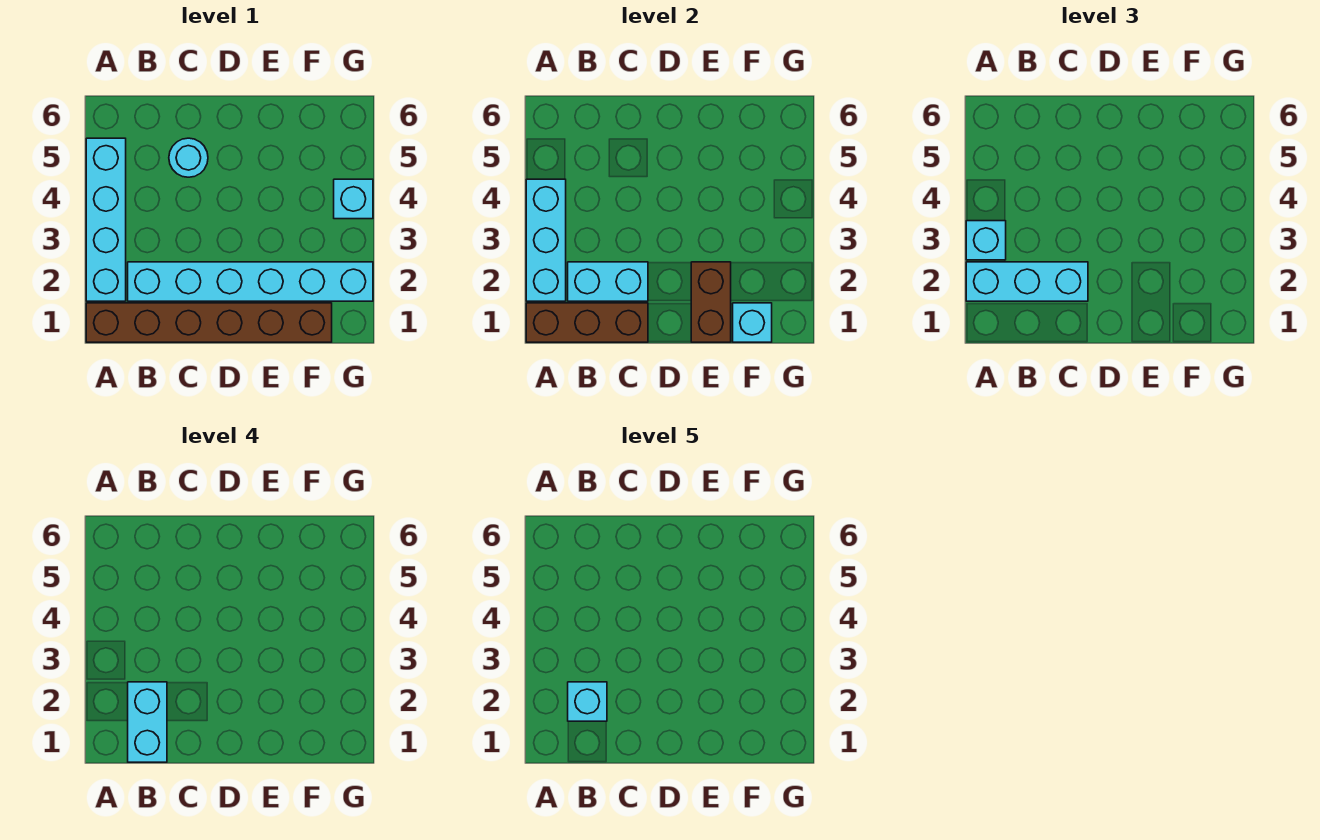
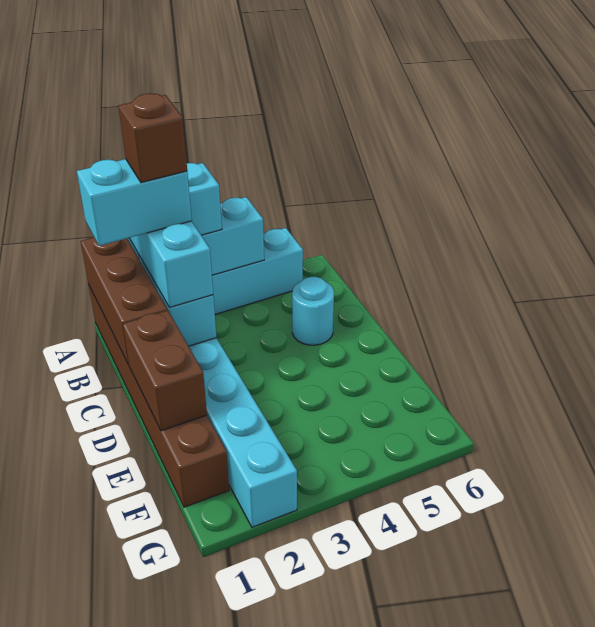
cyan brick B2 level 5 -> brown brick B2 level 5
brown brick E1:E2 level 2 -> brown brick D1:E1 level 2
cyan brick F1 level 2 -> none
cyan brick G4 level 1 -> none

